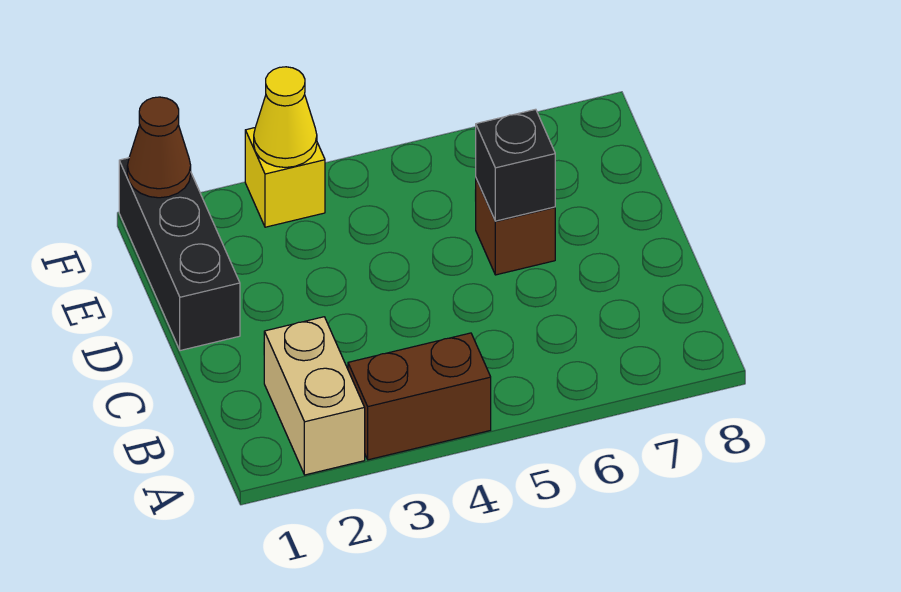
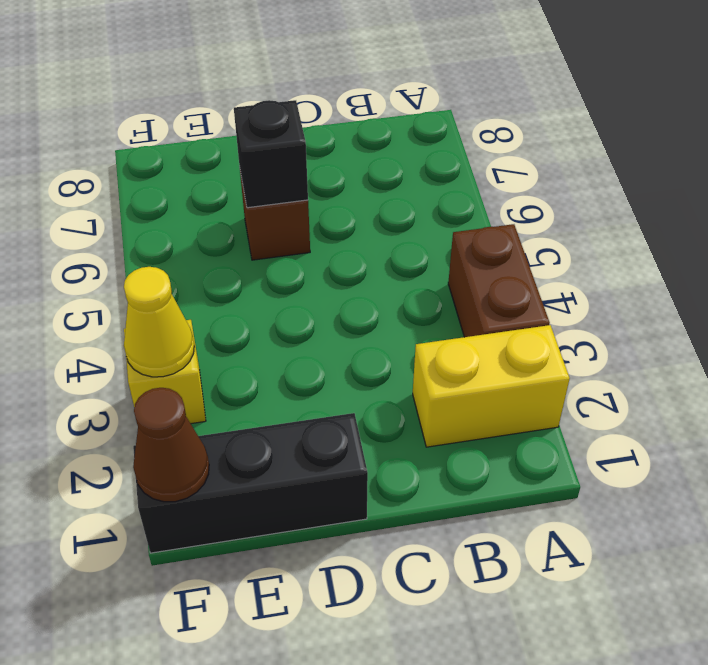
tan brick A2:B2 level 1 -> yellow brick A2:B2 level 1

